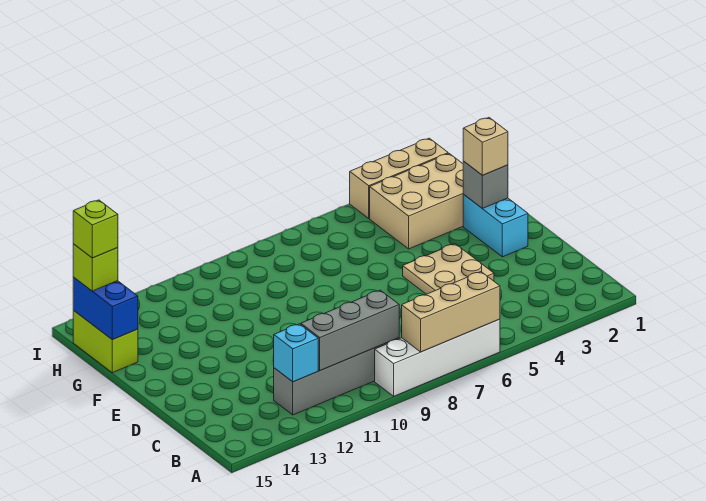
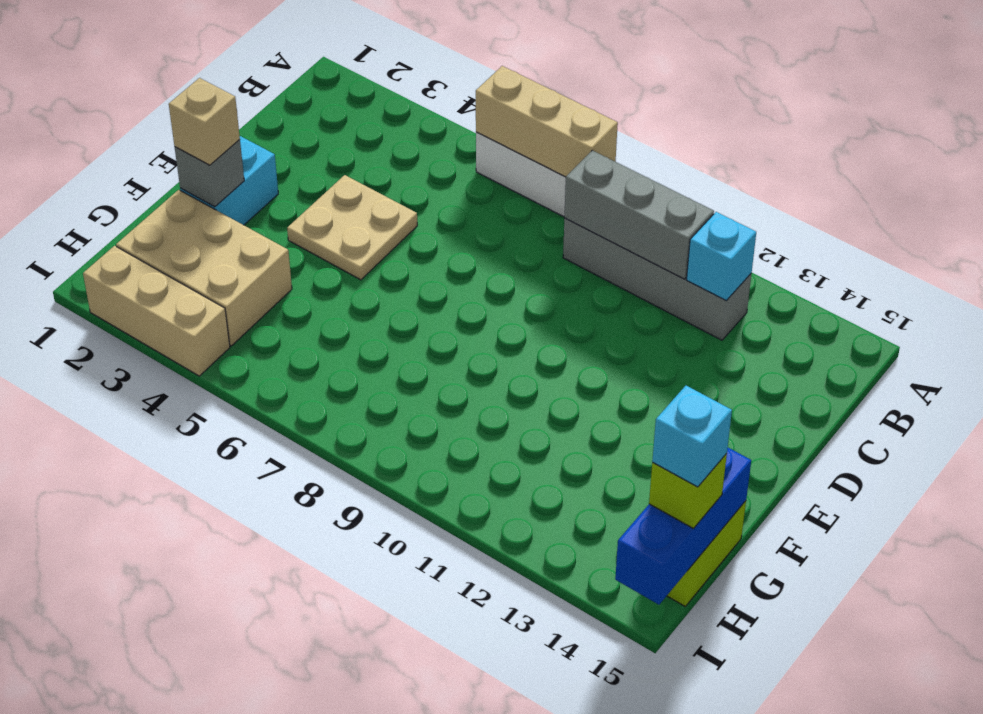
blue brick G15:H15 level 2 -> blue brick G15:I15 level 2
lime brick H15 level 4 -> cyan brick H15 level 4

